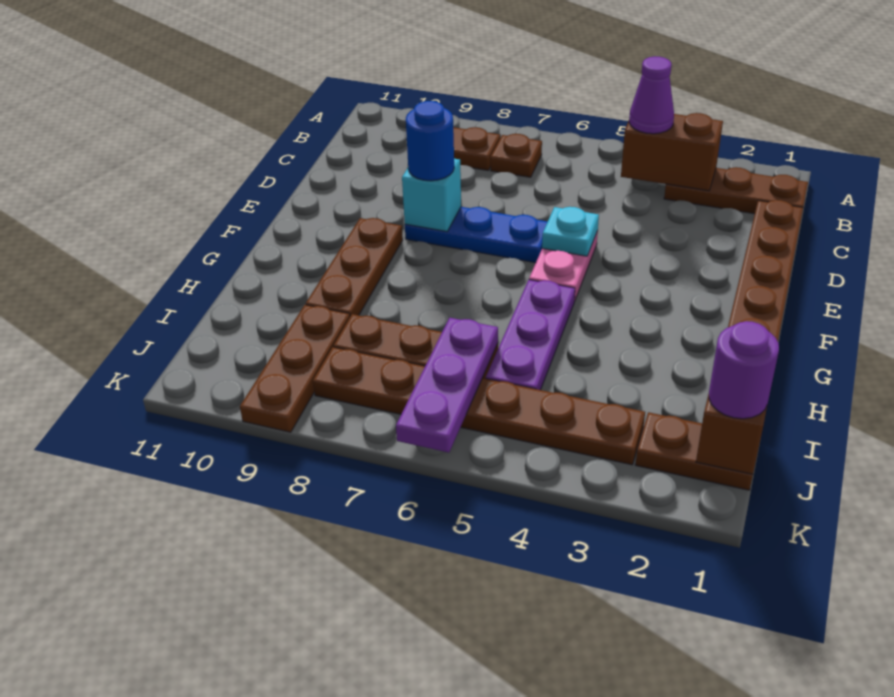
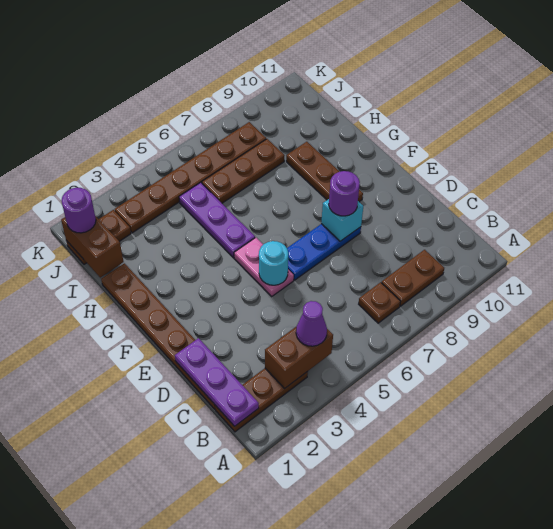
cyan plate E5 level 2 -> cyan round brick E5 level 2
blue round brick E8 level 3 -> purple round brick E8 level 3
purple plate I6:K6 level 2 -> purple plate B1:D1 level 2
brown plate I9:K9 level 1 -> none

